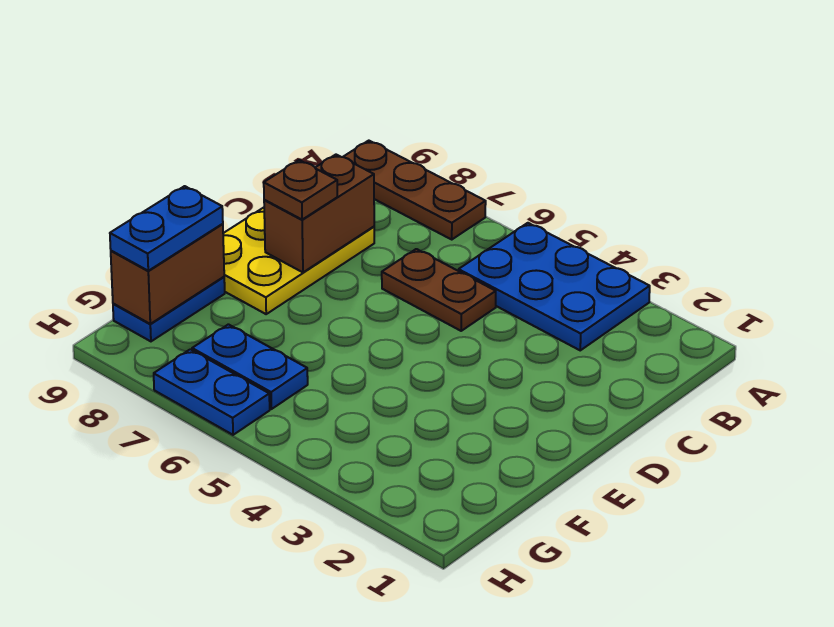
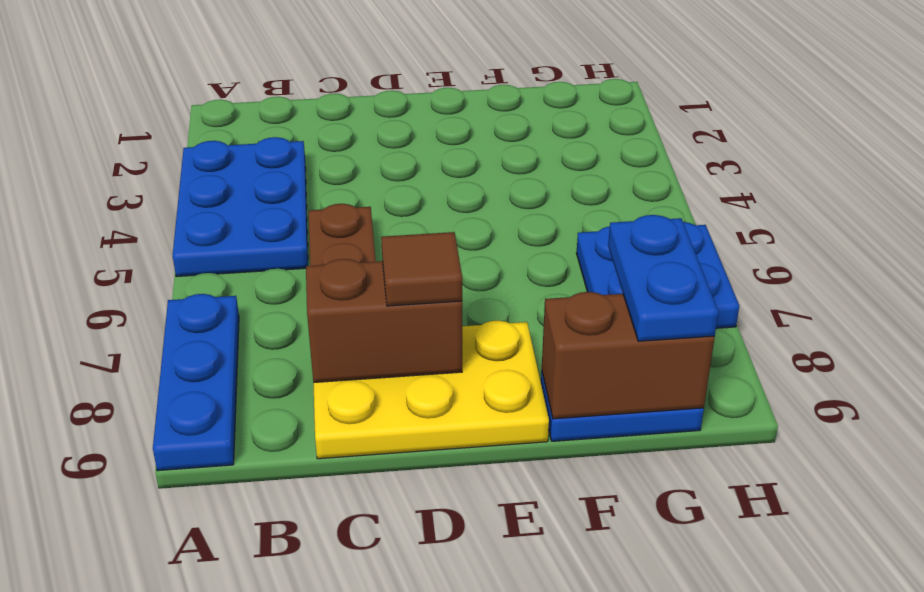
brown plate A7:A9 level 1 -> blue plate A7:A9 level 1
brown plate D8 level 3 -> brown tile D8 level 3
blue plate F9:G9 level 3 -> blue plate G8:G9 level 3

